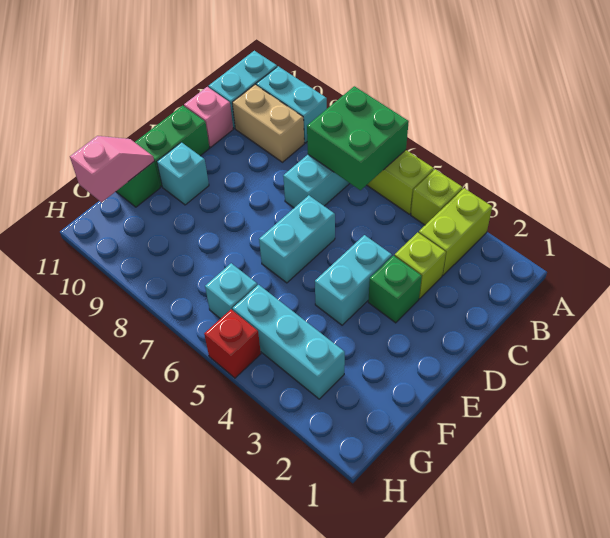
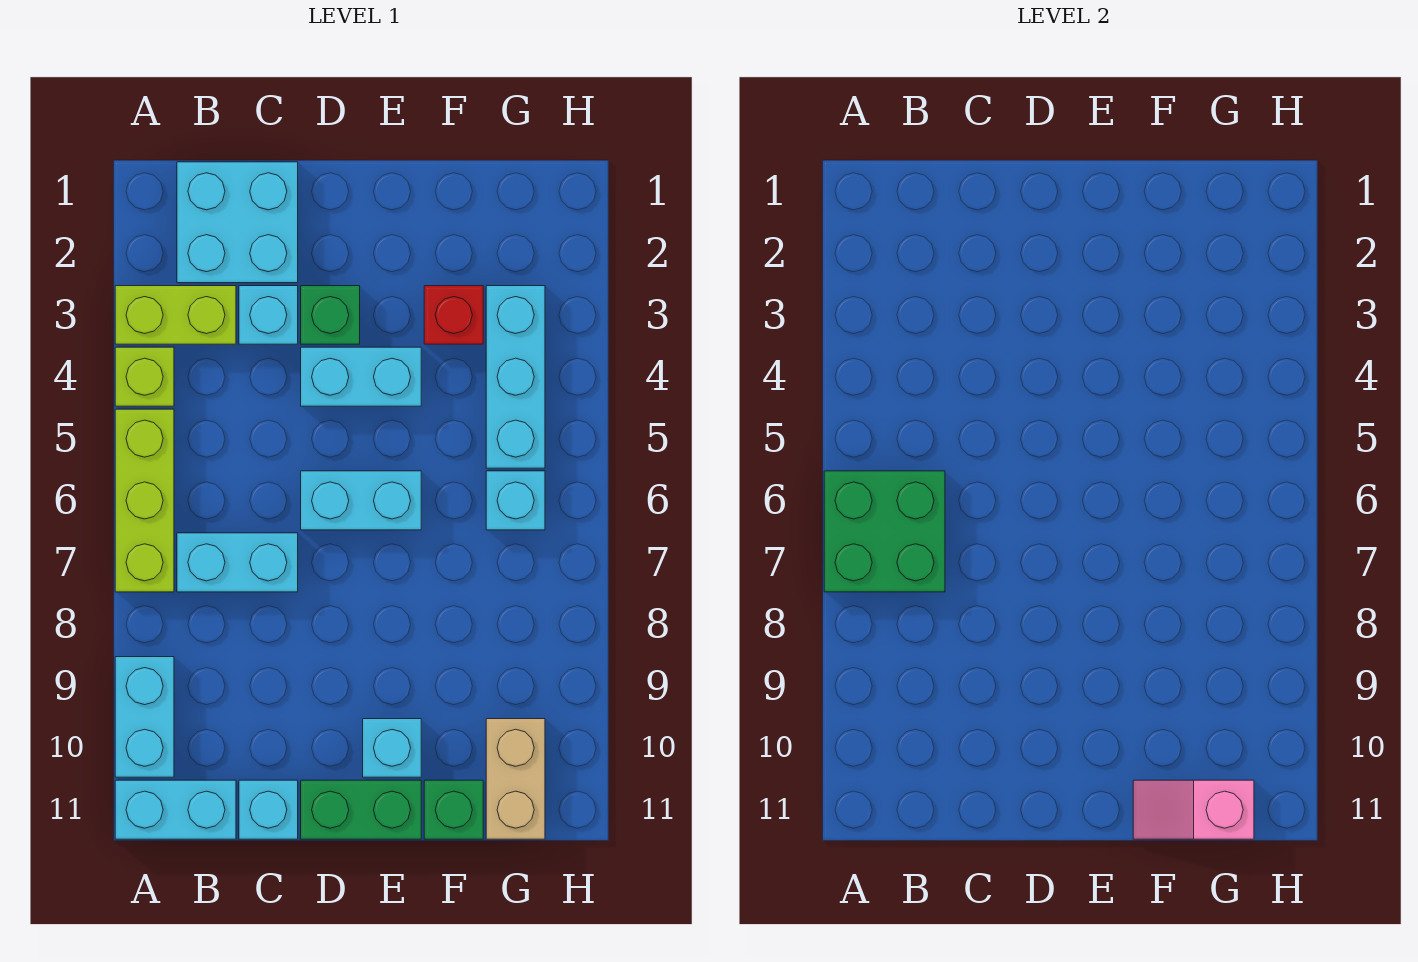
none -> cyan brick B1:C2 level 1
tan brick B9:B10 level 1 -> tan brick G10:G11 level 1
lime brick C3 level 1 -> cyan brick C3 level 1
pink brick C11 level 1 -> cyan brick C11 level 1
red brick H5 level 1 -> red brick F3 level 1

